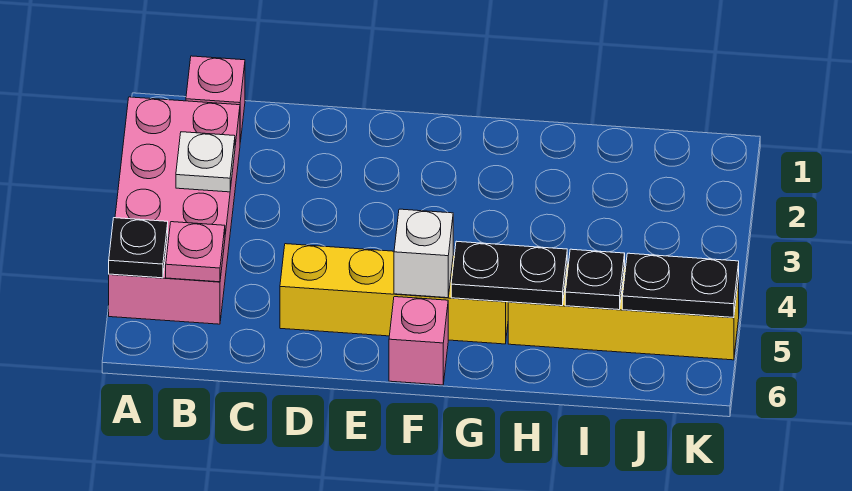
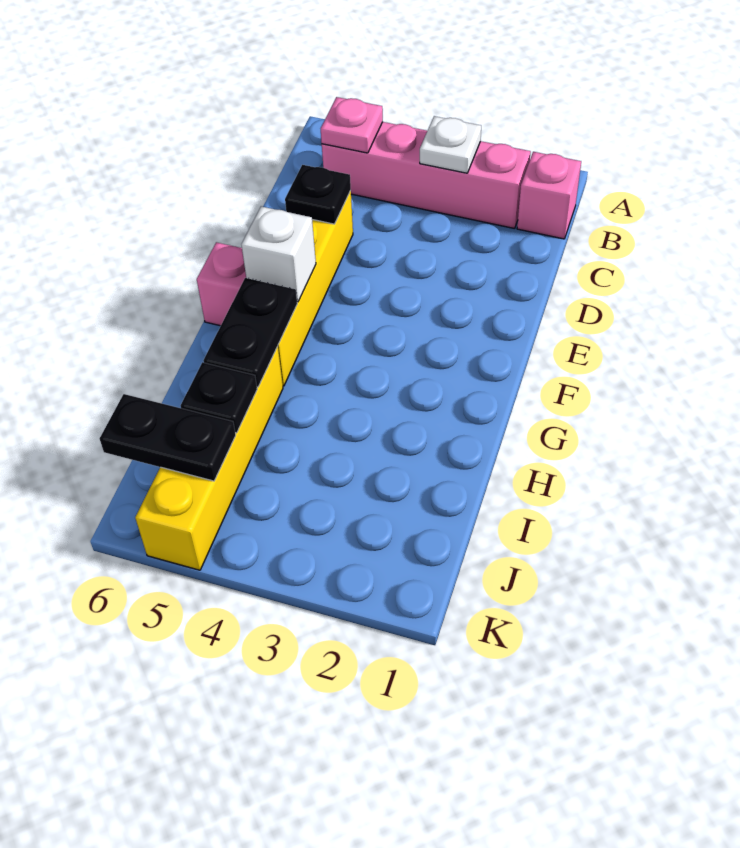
pink brick A2:B5 level 1 -> pink brick B2:B5 level 1
black plate A5 level 2 -> black plate D5 level 2
black plate J5:K5 level 2 -> black plate J5:J6 level 2

